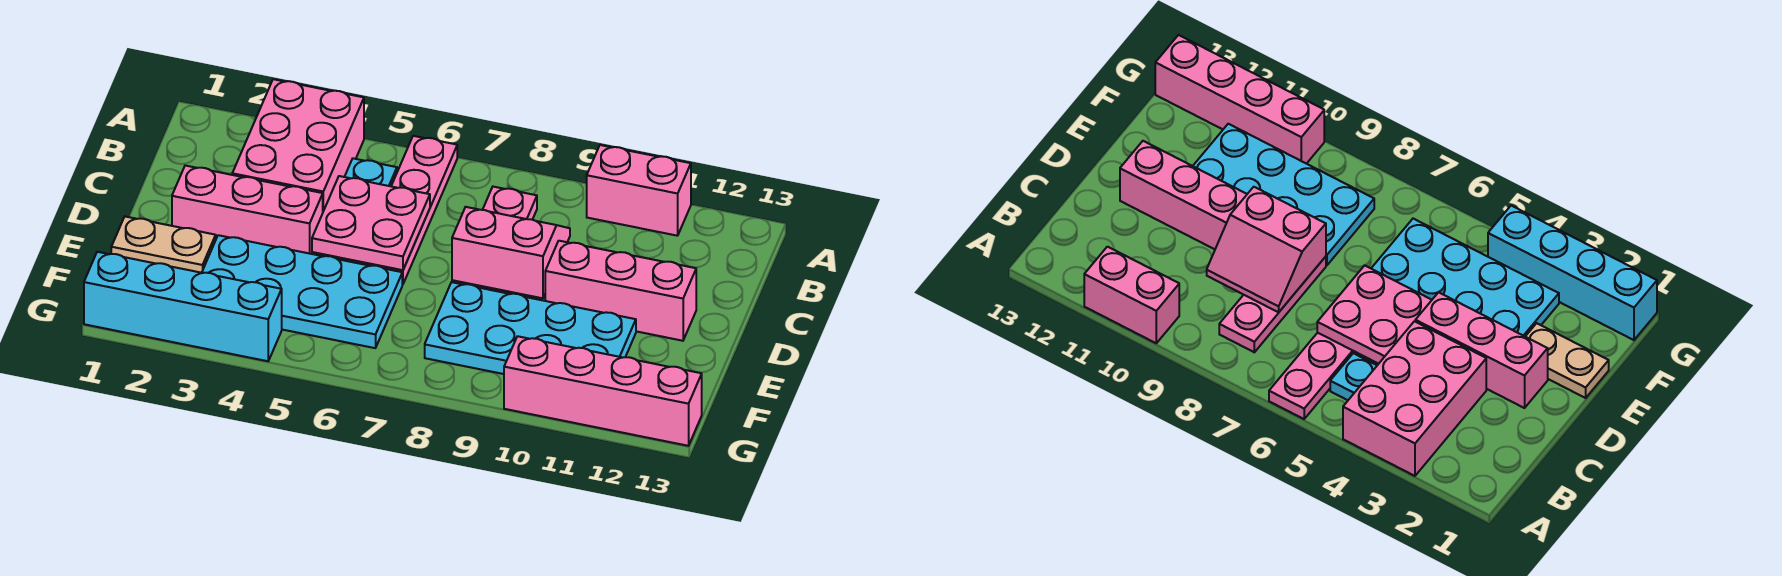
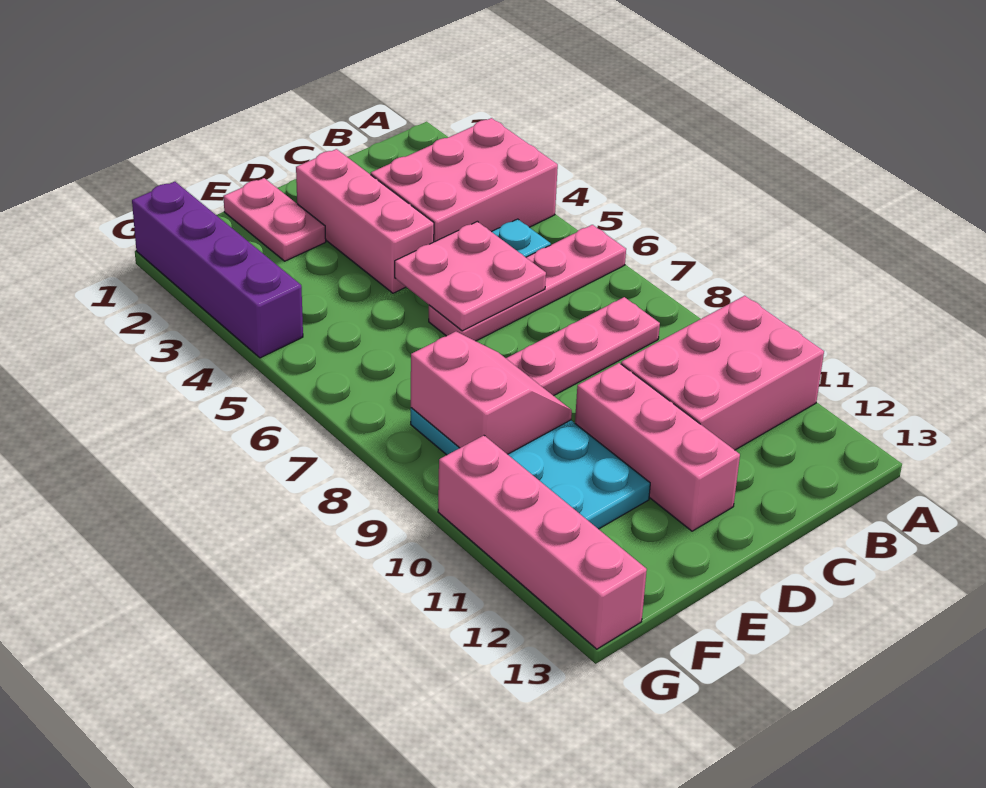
pink brick A10:A11 level 1 -> pink brick A10:C11 level 1
pink slope C8:D9 level 2 top D -> pink slope E8:F9 level 2 top F
tan plate E1:E2 level 1 -> pink plate E1:E2 level 1
cyan plate E3:F6 level 1 -> none
cyan brick G1:G4 level 1 -> purple brick G1:G4 level 1

